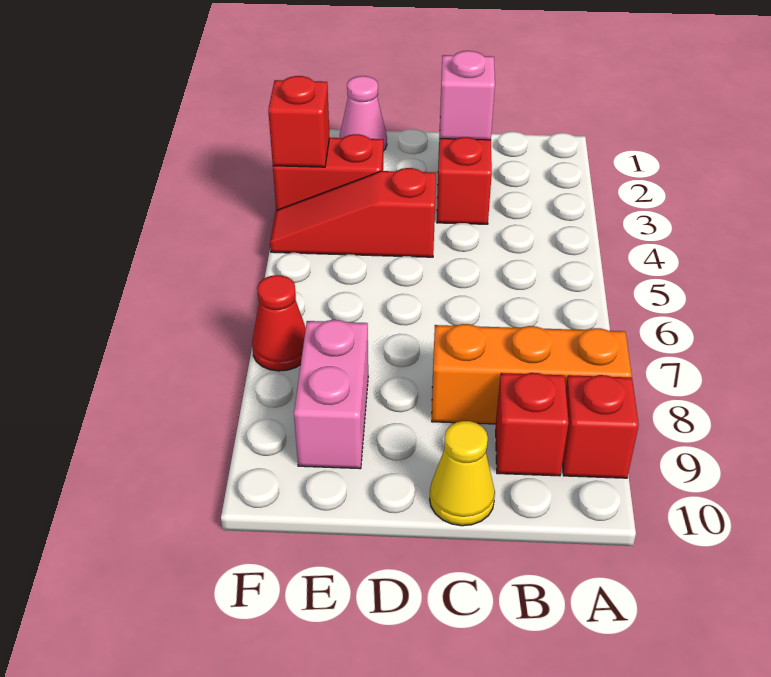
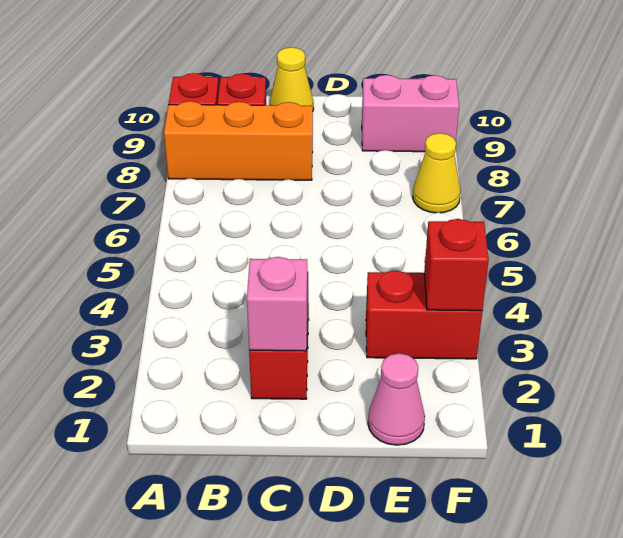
red slope D4:F4 level 1 top D -> none
pink brick E8:E9 level 1 -> pink brick E9:F9 level 1
red cone F7 level 1 -> yellow cone F7 level 1

